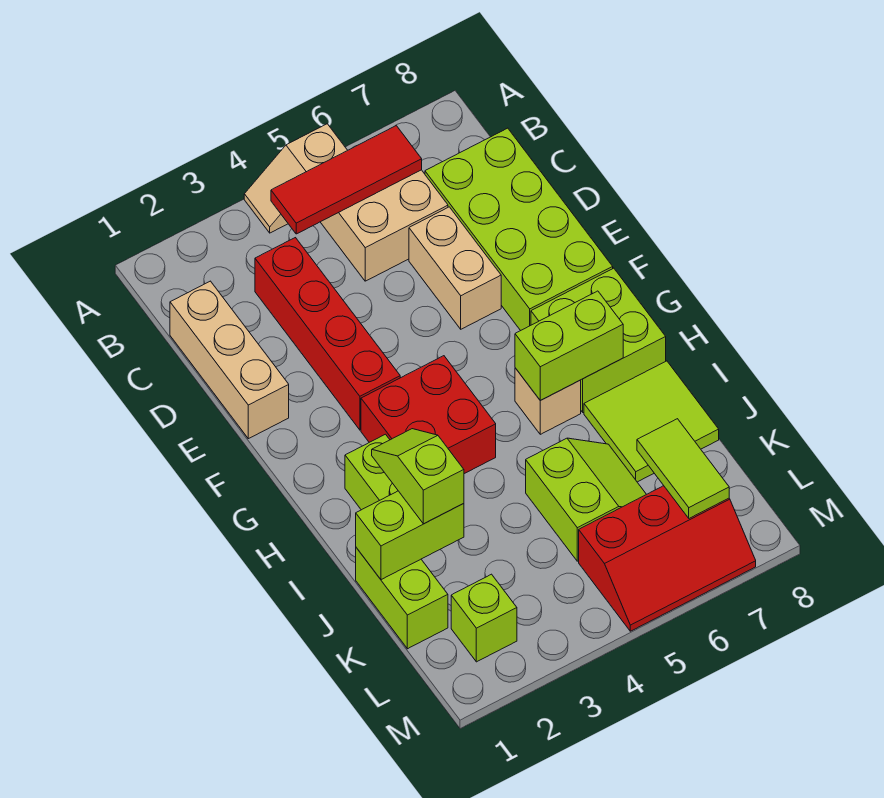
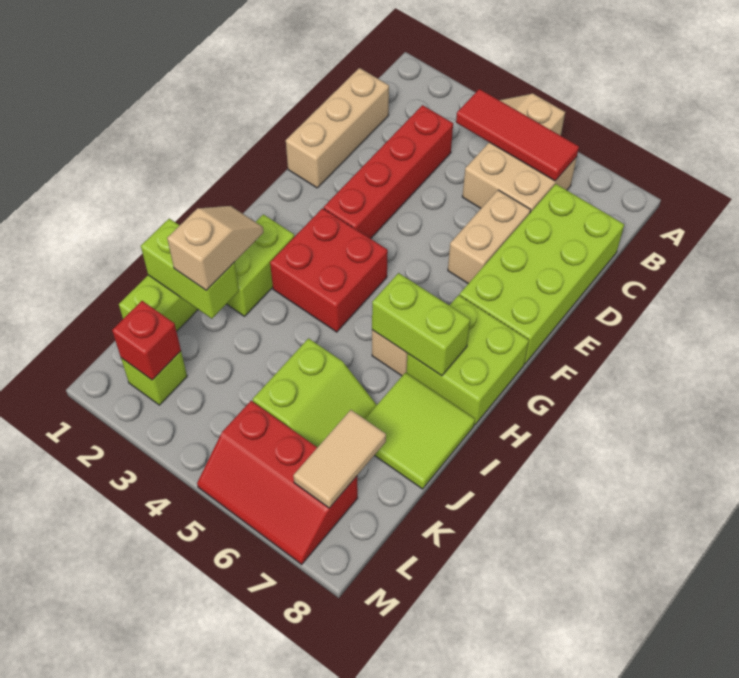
lime slope I2:J2 level 3 top J -> tan slope I2:J2 level 3 top J
lime tile K7:L7 level 2 -> tan tile K7:L7 level 2
none -> red brick L2 level 2

